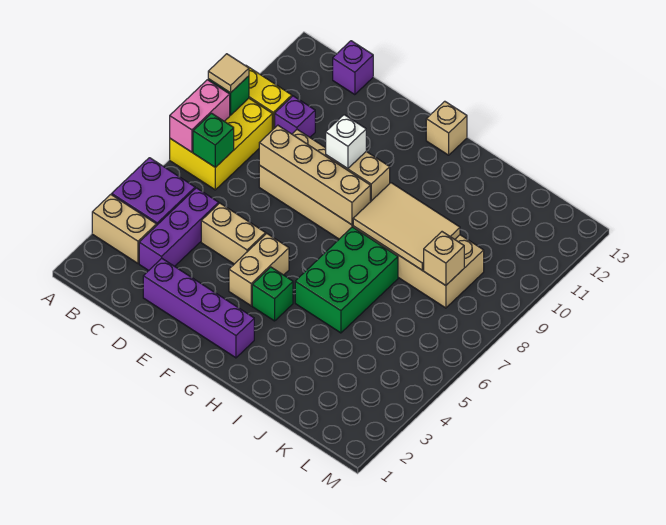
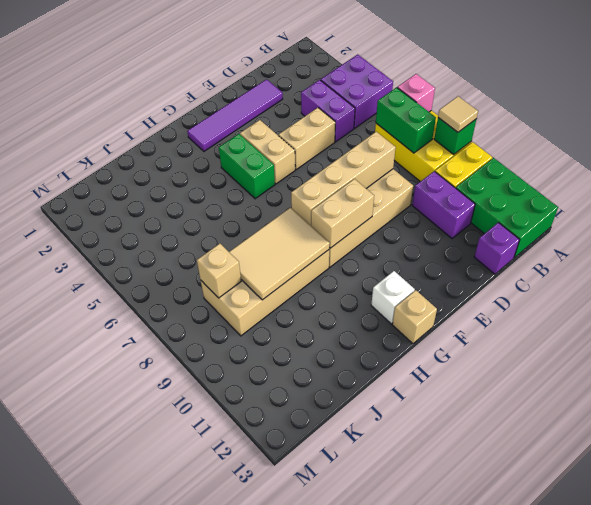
tan brick A3:B3 level 1 -> none
pink brick A7:A8 level 2 -> pink brick A7 level 2
green brick B7 level 2 -> green brick B7:B8 level 2
purple brick C3:C5 level 1 -> purple brick C4:C5 level 1
purple brick C10 level 1 -> purple brick C10:C11 level 1
purple brick D2:G2 level 1 -> purple tile D2:G2 level 1
white brick F9 level 3 -> white brick G12 level 1
green brick G4 level 1 -> green brick G4:G5 level 1
green brick H5:I7 level 1 -> green brick A11:B13 level 1

